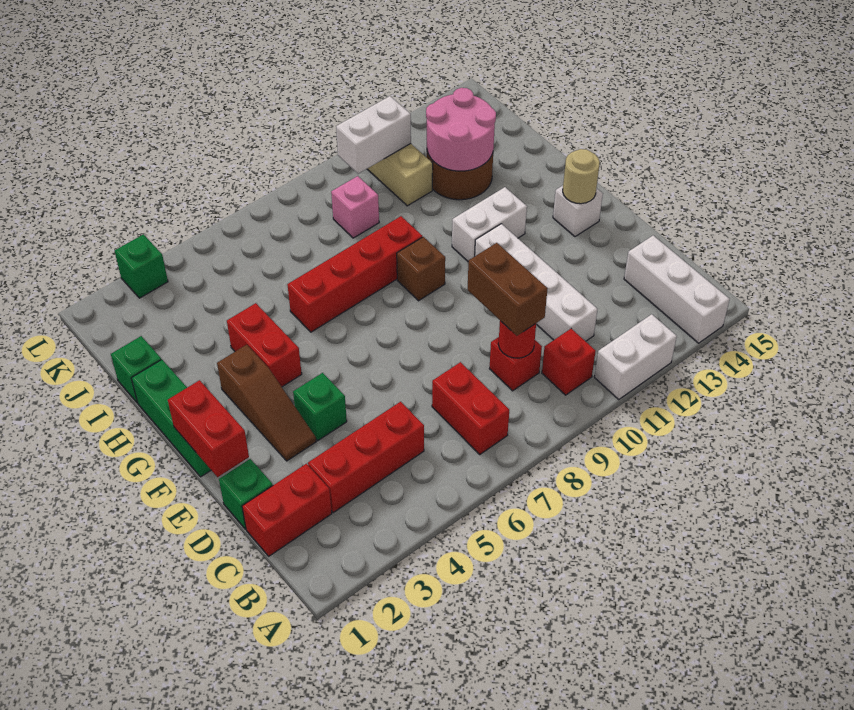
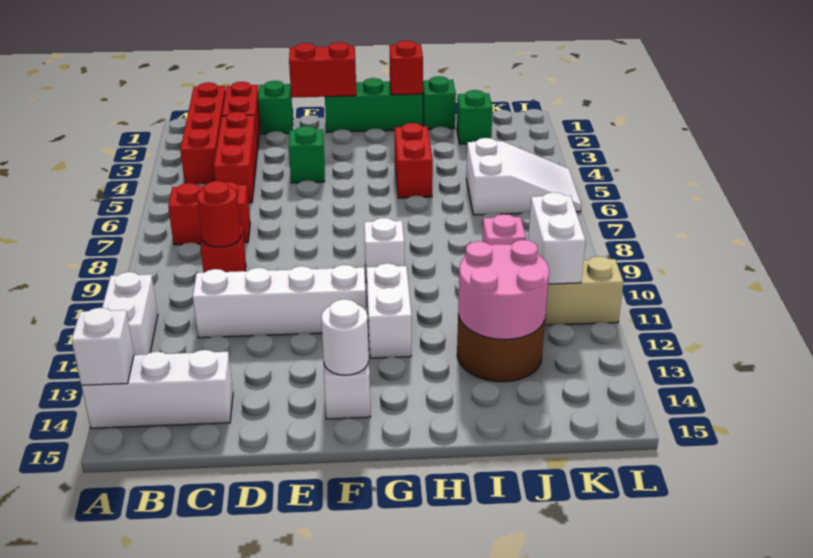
none -> white brick A14 level 2
red brick B10 level 1 -> red brick H1 level 2
brown brick C9:D9 level 3 -> none
brown slope E3:G3 level 1 top G -> none
tan round brick F14 level 2 -> white round brick F14 level 2
red brick G4:H4 level 1 -> red brick H4:H5 level 1
brown brick G9 level 1 -> white brick G9 level 1
red brick H6:H9 level 1 -> red brick B1:B4 level 1
none -> white slope J5:L6 level 1 top J
green brick L3 level 1 -> green brick J2 level 1

